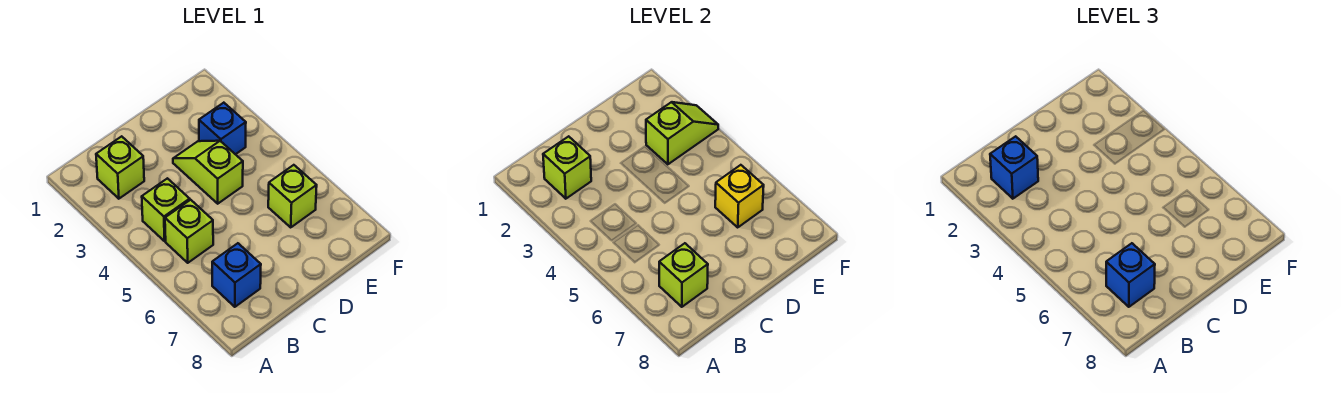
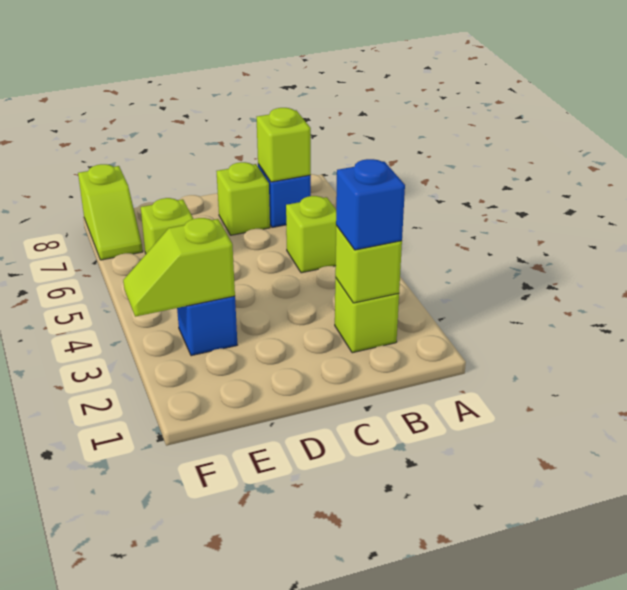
lime brick B4 level 1 -> lime brick C7 level 1
blue brick B7 level 3 -> none
lime slope D3:D4 level 1 top 4 -> lime slope F7:F8 level 1 top 8
yellow brick E6 level 2 -> none

